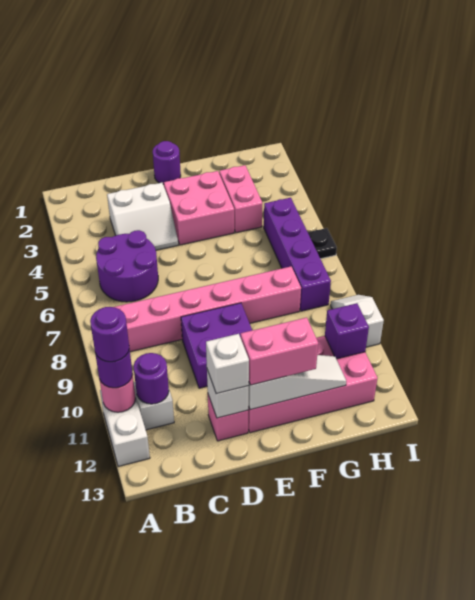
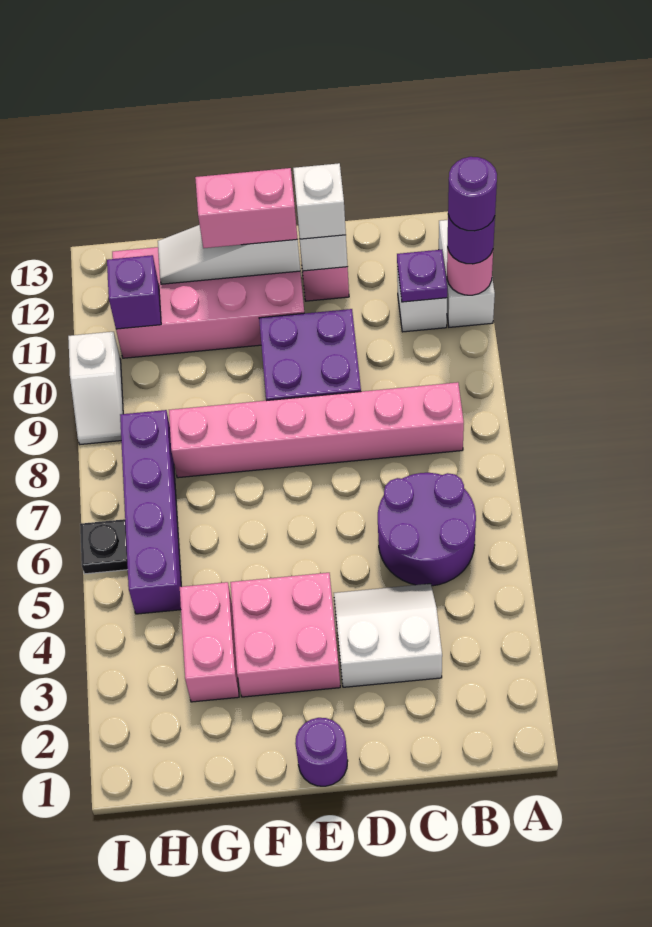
purple round brick B11 level 2 -> purple plate B11 level 2

